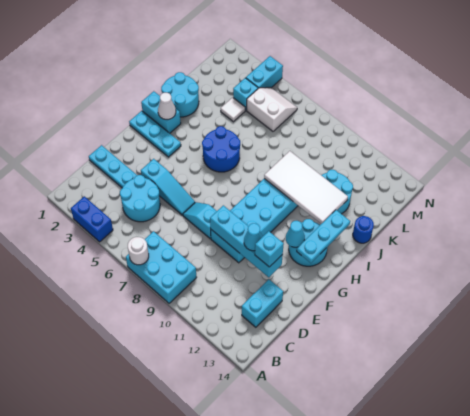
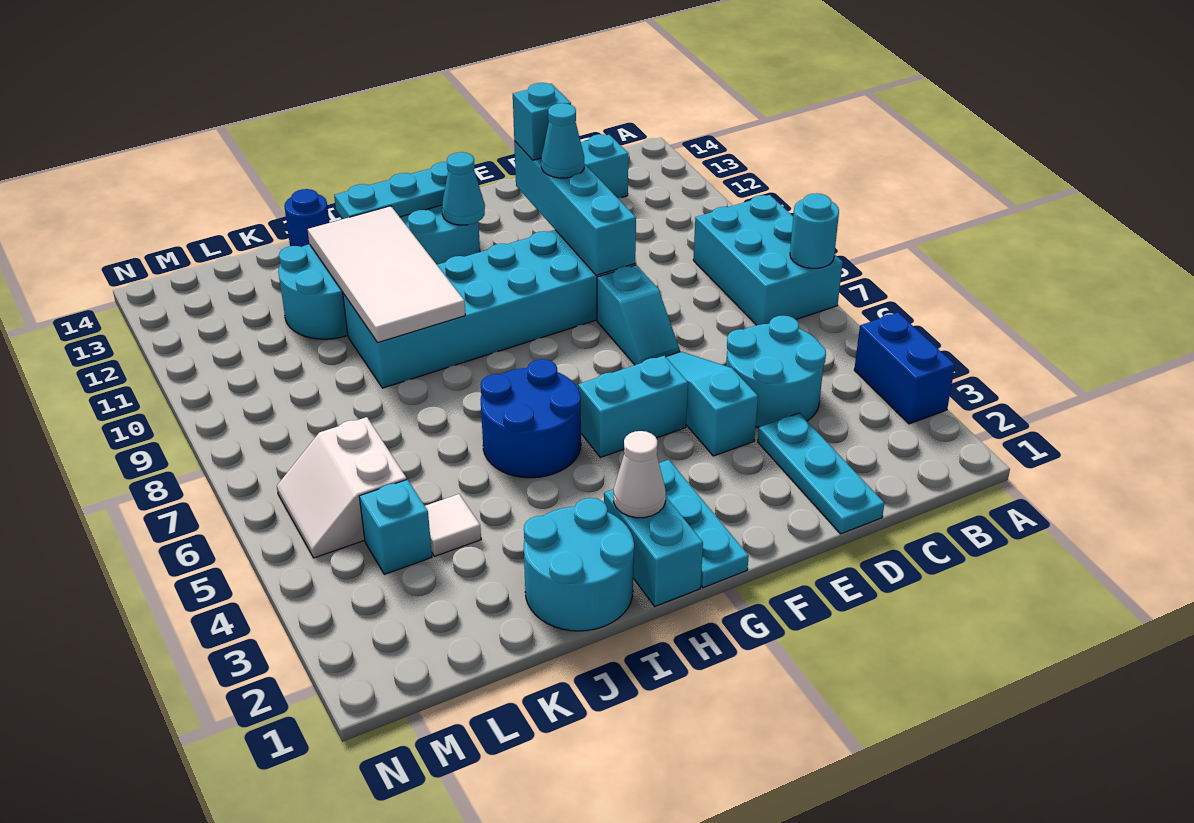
white round brick A7 level 2 -> cyan round brick A7 level 2
cyan brick M4:N4 level 1 -> cyan brick F5:G5 level 1

